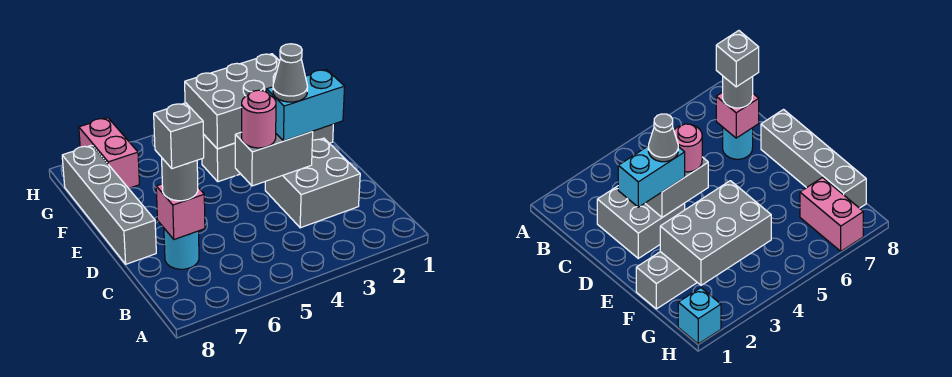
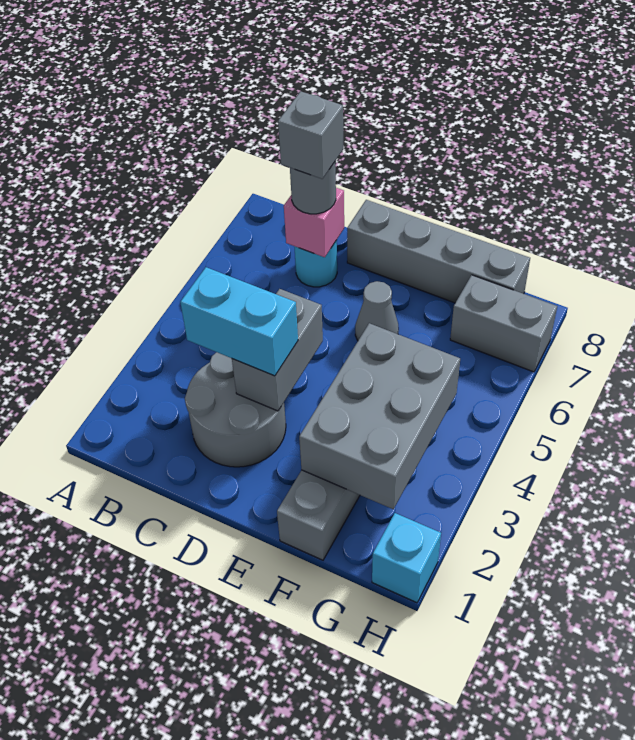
grey brick C2:D3 level 1 -> grey round brick C2:D3 level 1
cyan brick D2:D3 level 3 -> cyan brick C3:D3 level 3
grey cone D3 level 4 -> grey cone E6 level 1
pink round brick D4 level 3 -> none
pink brick G7:H7 level 1 -> grey brick G7:H7 level 1

